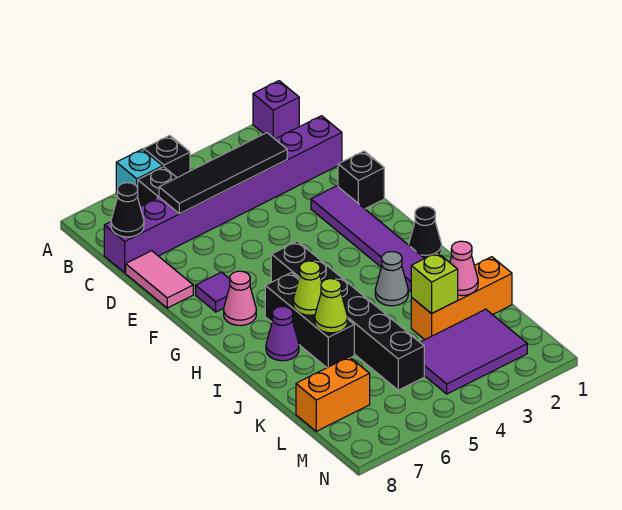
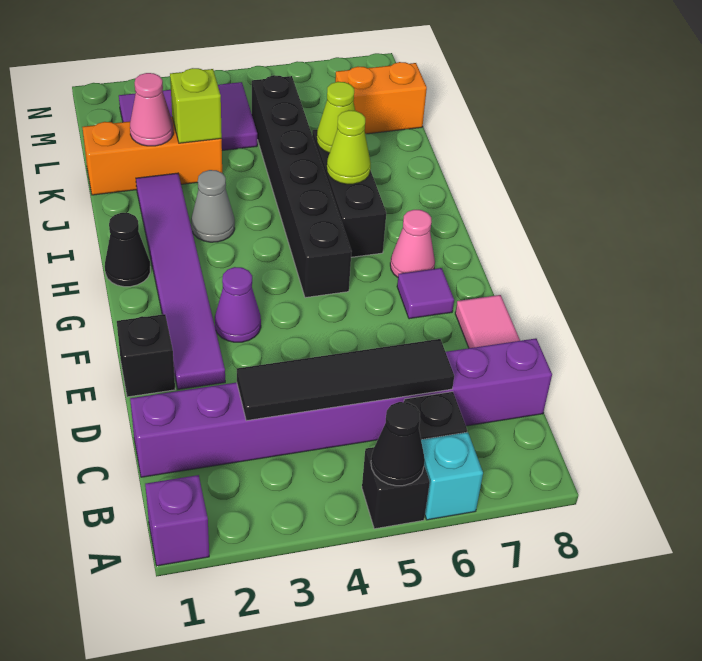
black cone C8 level 2 -> black cone A5 level 2
purple cone I7 level 1 -> purple cone F3 level 1

